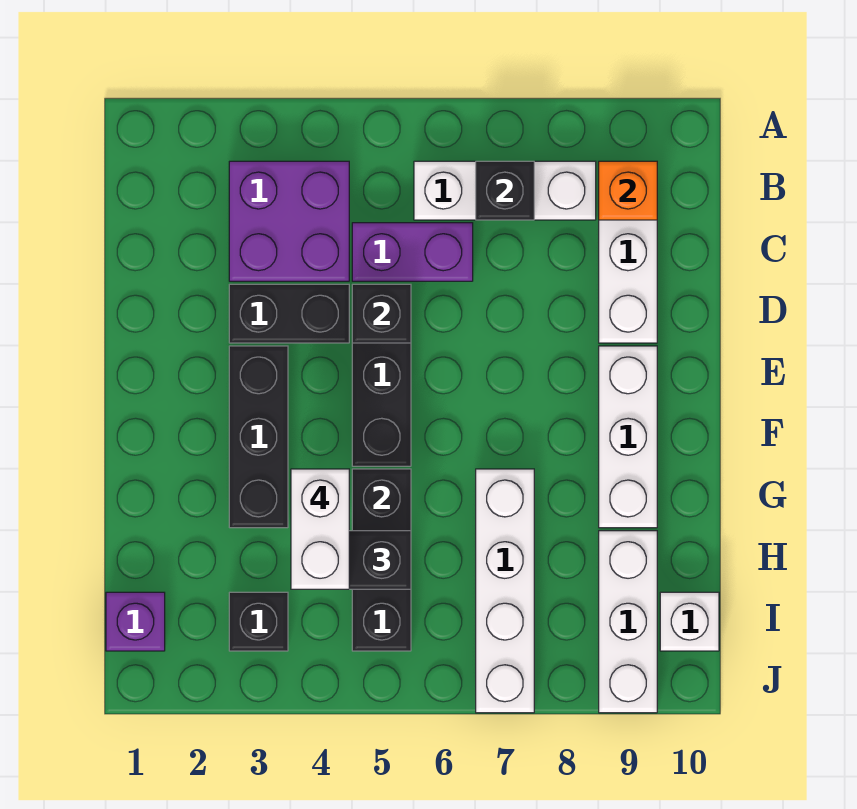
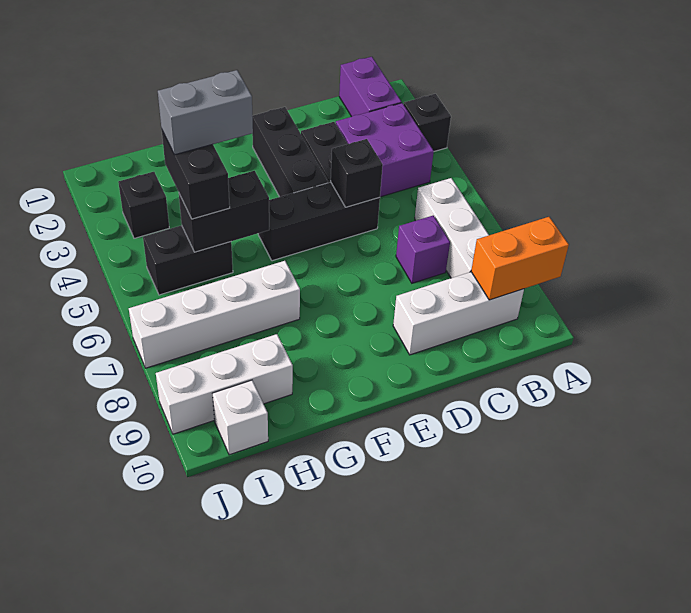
black brick B7 level 2 -> black brick A3 level 1
orange brick B9 level 2 -> orange brick A9:B9 level 2
purple brick C5:C6 level 1 -> purple brick B1:B2 level 1
black brick E3:G3 level 1 -> black brick E2:E4 level 1
white brick E9:G9 level 1 -> none
white brick G4:H4 level 4 -> grey brick G4:H4 level 4
purple brick I1 level 1 -> purple brick C7 level 1

